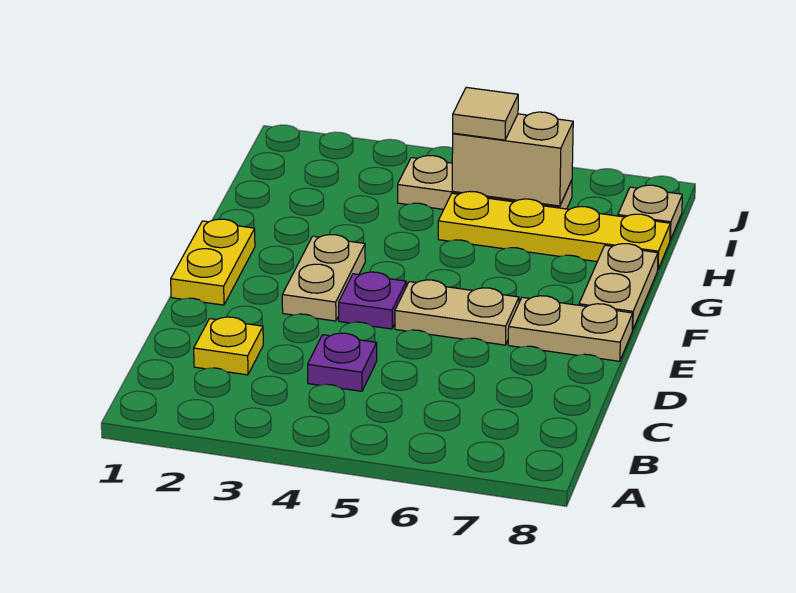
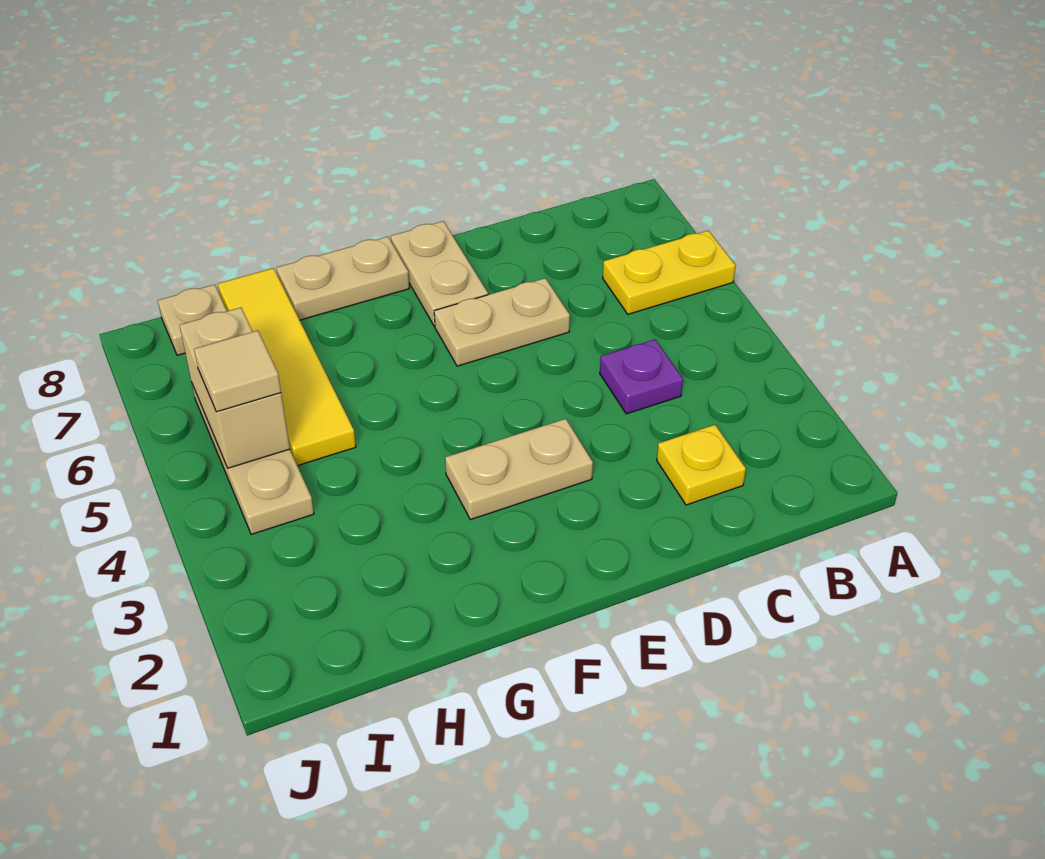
yellow plate E1:F1 level 1 -> yellow plate A6:B6 level 1
purple plate E4 level 1 -> none
tan plate E5:E6 level 1 -> tan plate D6:E6 level 1
yellow plate H5:H8 level 1 -> yellow tile H5:H8 level 1

